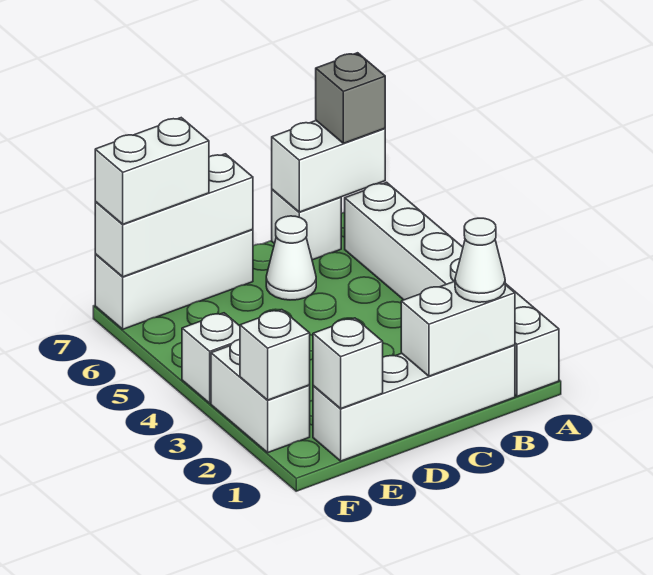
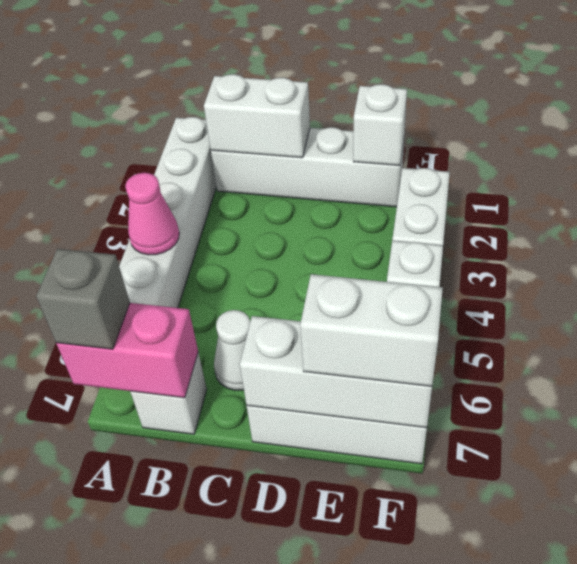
none -> pink cone A4 level 2
white brick A7:B7 level 2 -> pink brick A7:B7 level 2
white cone B1 level 3 -> none
white brick F2 level 2 -> none

